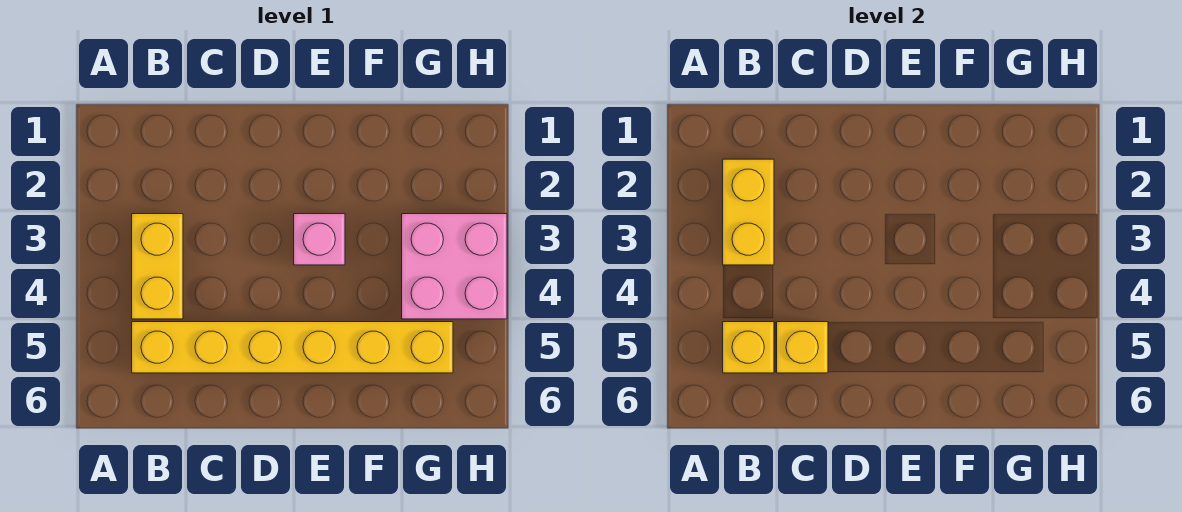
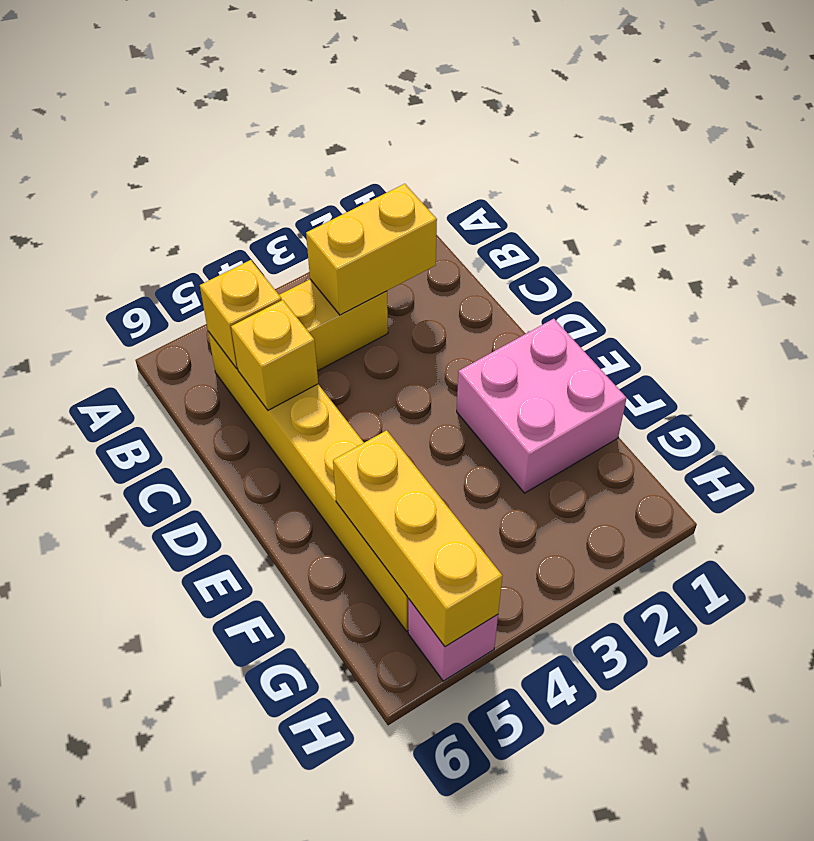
pink brick E3 level 1 -> pink brick H5 level 1
none -> yellow brick F5:H5 level 2
pink brick G3:H4 level 1 -> pink brick E1:F2 level 1

